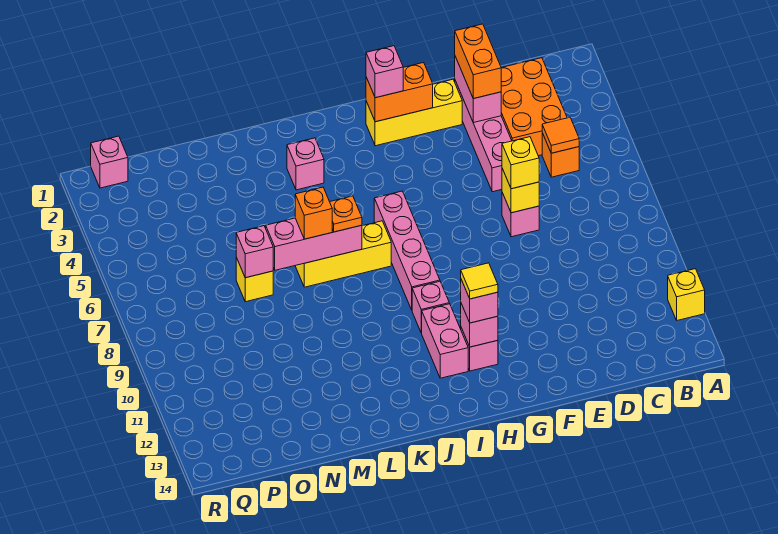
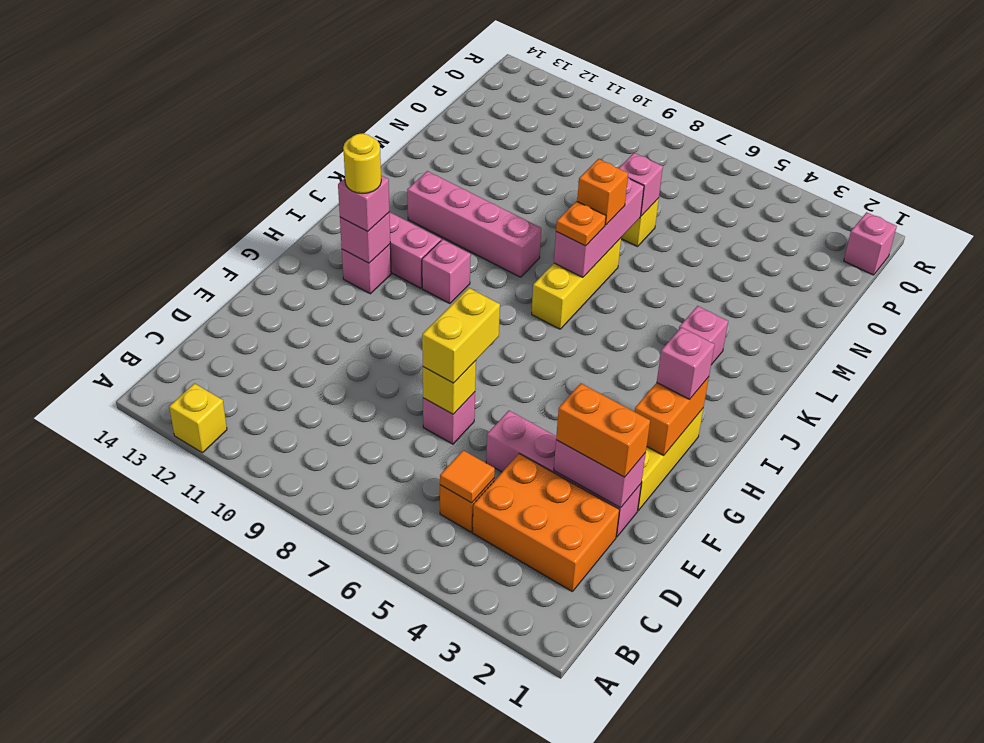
yellow brick E7 level 3 -> yellow brick E7:F7 level 3
yellow tile H12 level 4 -> yellow round brick H12 level 4
pink brick I6:I9 level 1 -> pink brick K9:K12 level 1

